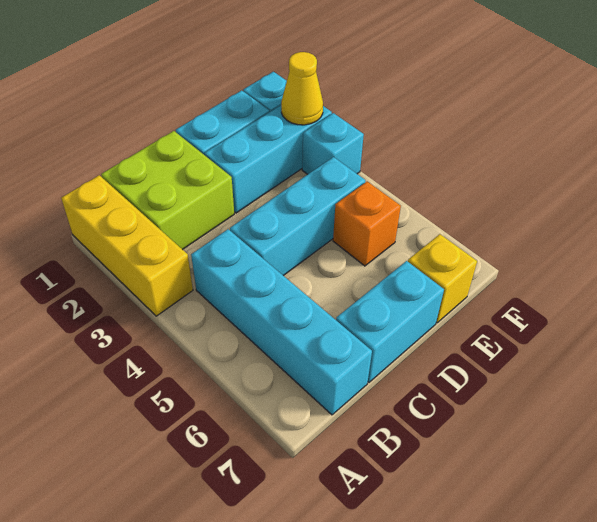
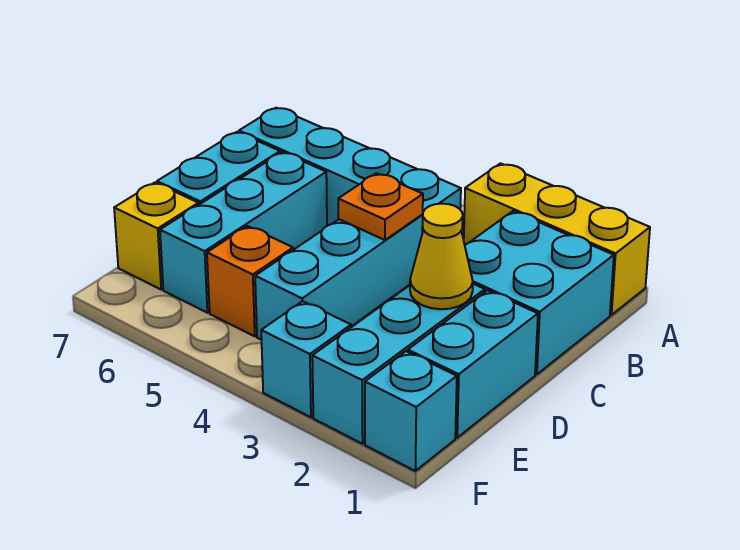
lime brick B1:C2 level 1 -> cyan brick B1:C2 level 1
none -> orange plate C4 level 2
none -> cyan brick C6:E6 level 1
yellow cone F2 level 2 -> yellow cone D2 level 2

